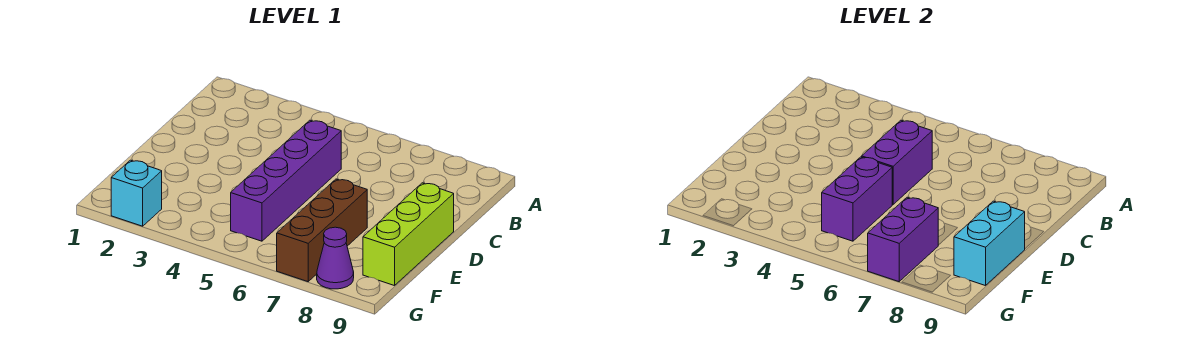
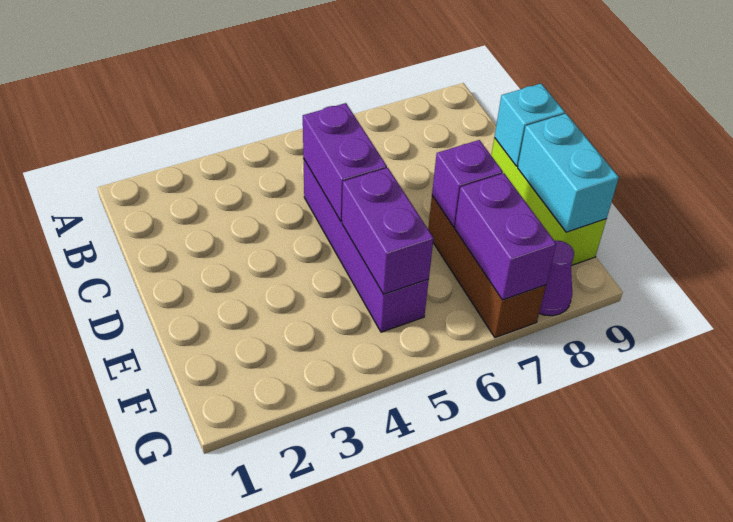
none -> purple brick E7 level 2
cyan brick G2 level 1 -> cyan brick D9 level 2

